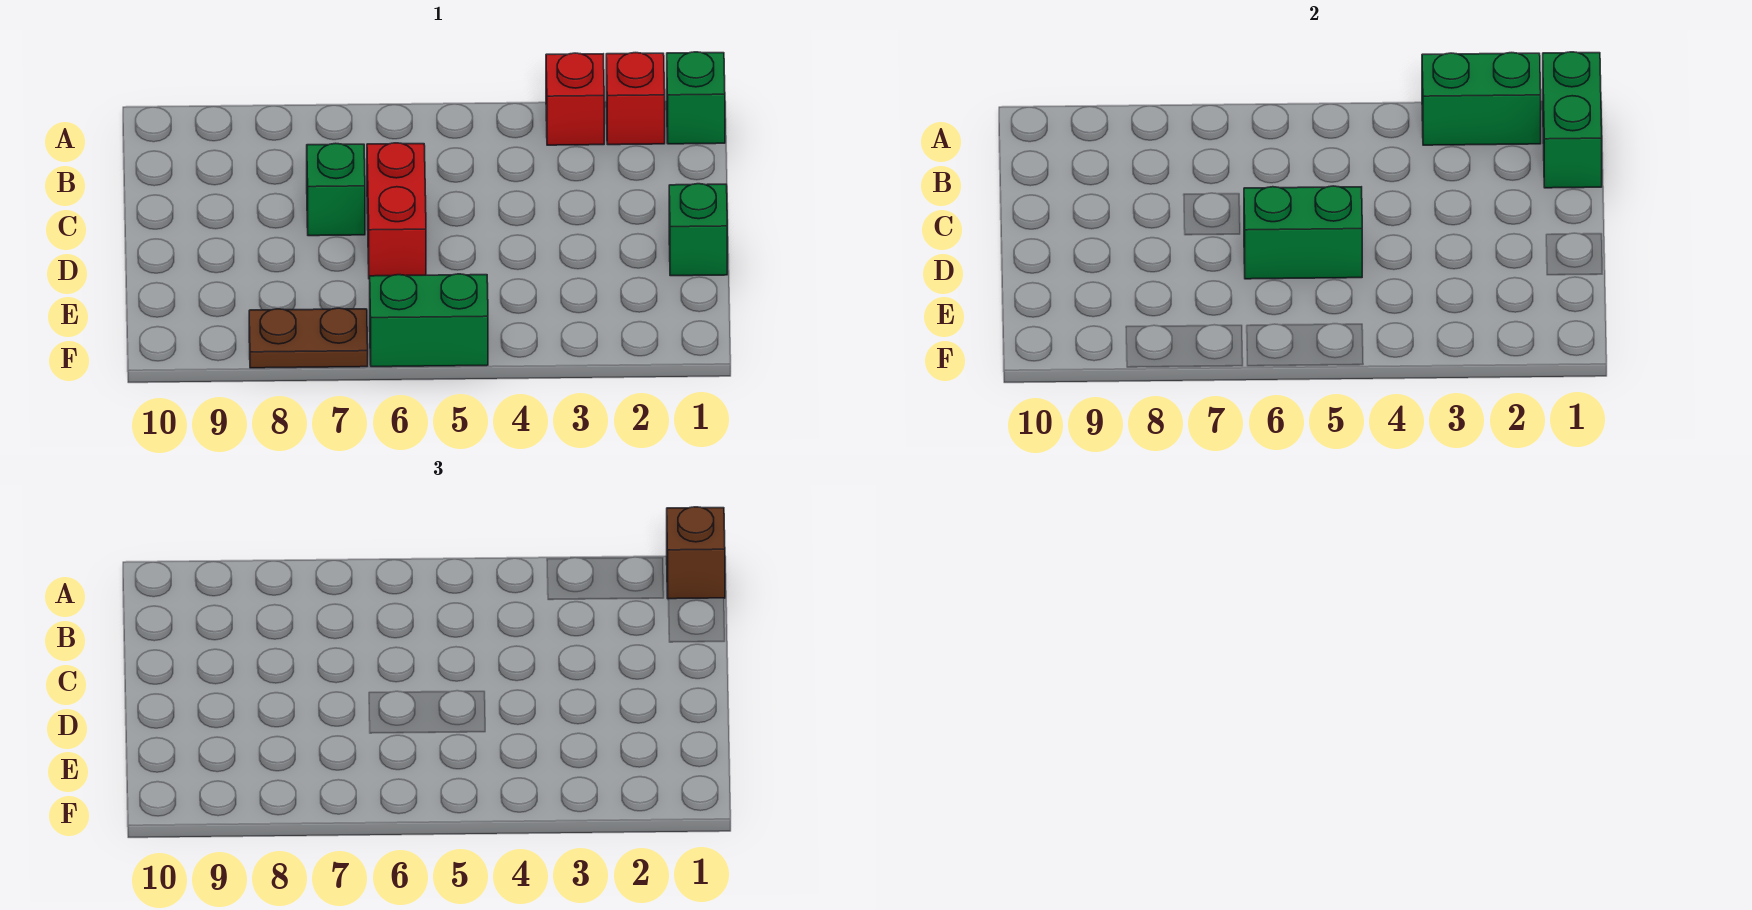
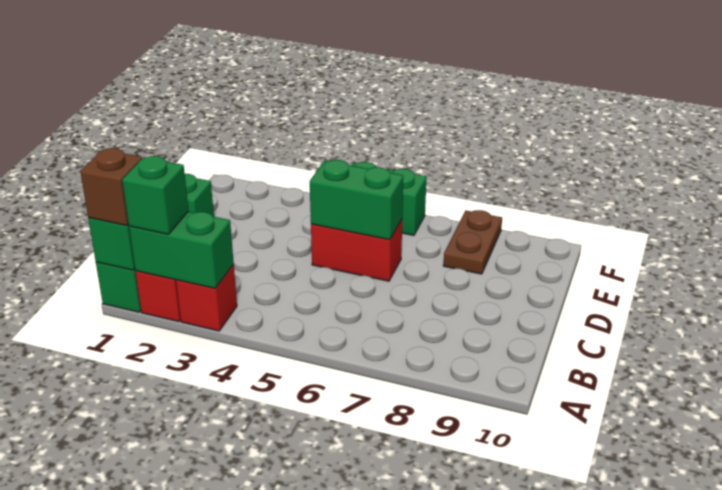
red brick C6:D6 level 1 -> red brick D5:D6 level 1
green brick C7 level 1 -> green brick A2 level 3
brown plate F7:F8 level 1 -> brown plate E8:F8 level 1

